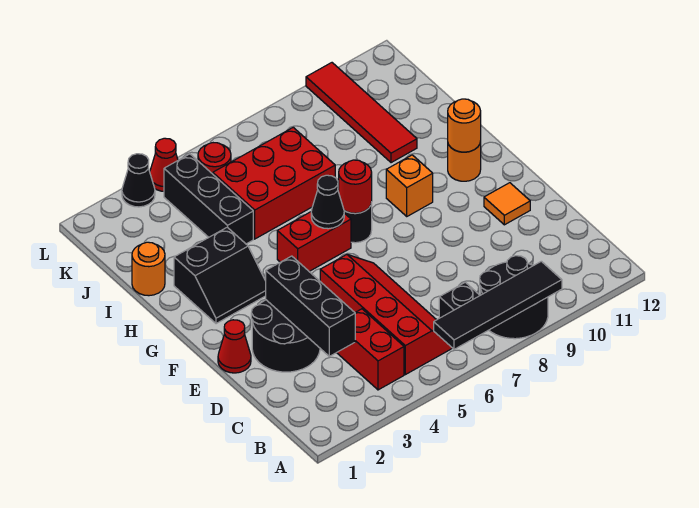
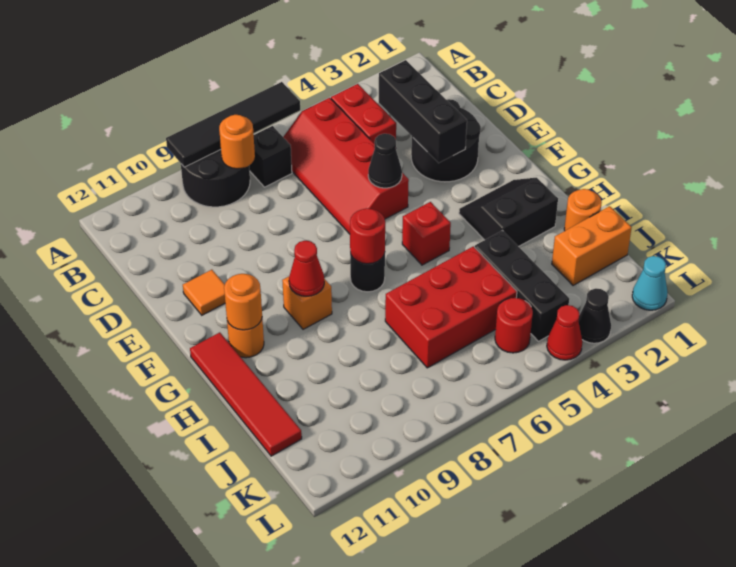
none -> orange round brick B8 level 2
red cone E1 level 1 -> red cone G9 level 2
red brick G5:G6 level 1 -> red brick G5 level 1
black cone G6 level 2 -> black cone E5 level 2
red tile I10:L10 level 1 -> red tile G12:J12 level 1
none -> orange brick J1:J2 level 1
none -> cyan cone L1 level 1

